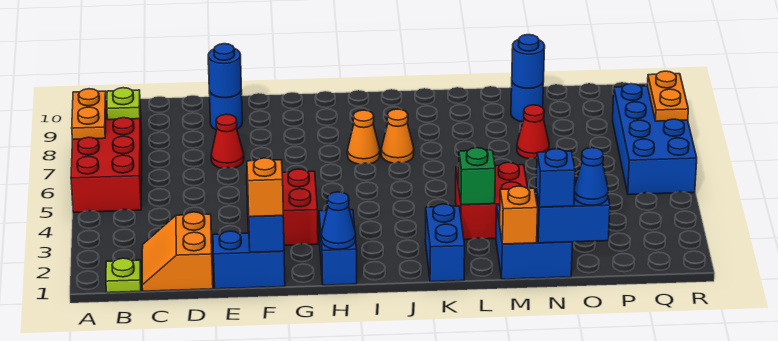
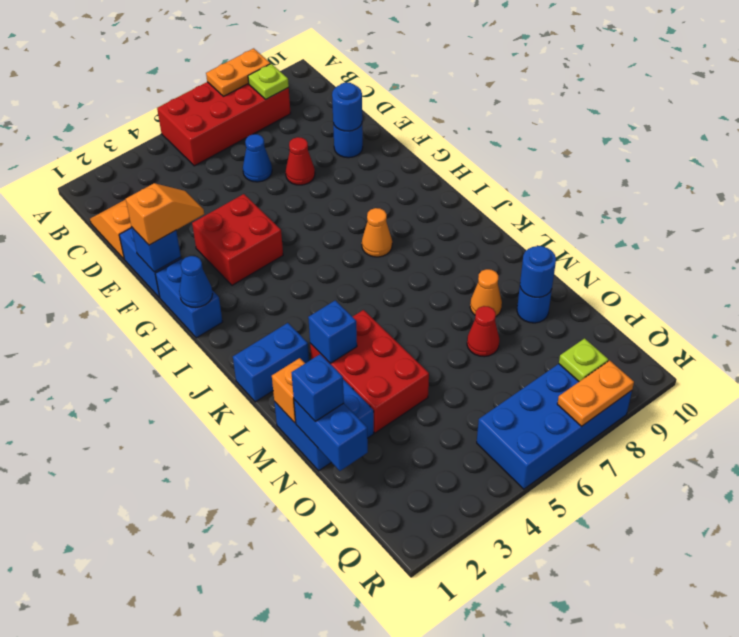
lime plate B1 level 1 -> lime plate Q8 level 2
blue brick H1:H2 level 1 -> blue brick G1:H1 level 1
orange cone J7 level 1 -> orange cone M8 level 1
red brick L3:M4 level 1 -> red brick L3:N4 level 1
green brick L3 level 2 -> blue brick L3 level 2
blue cone O1 level 3 -> blue cone D6 level 1

